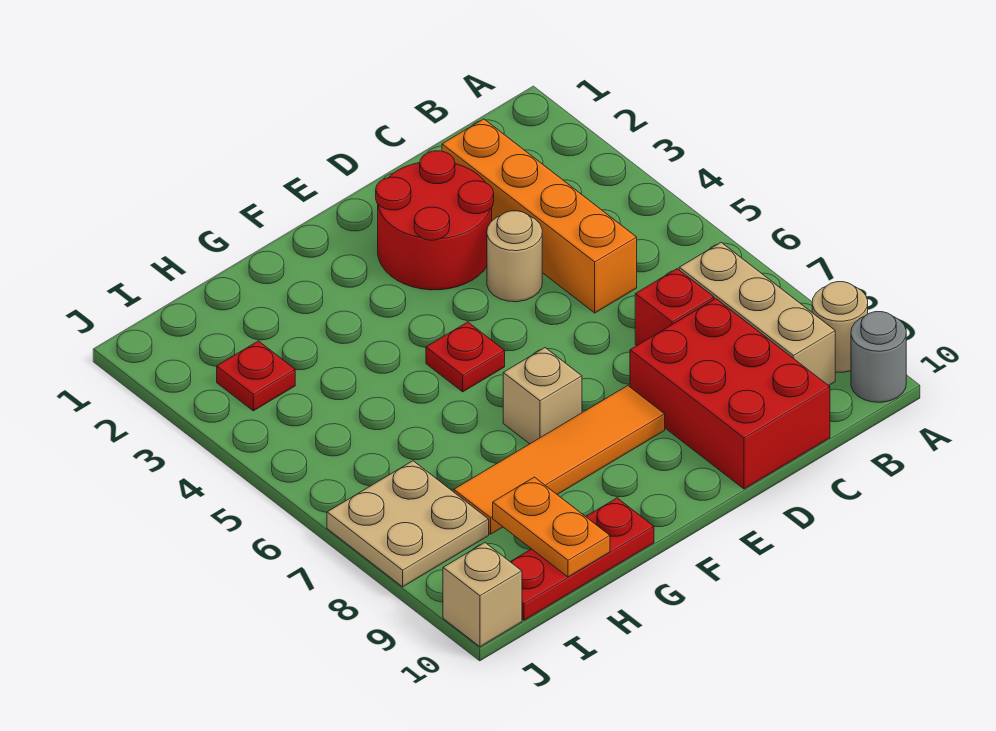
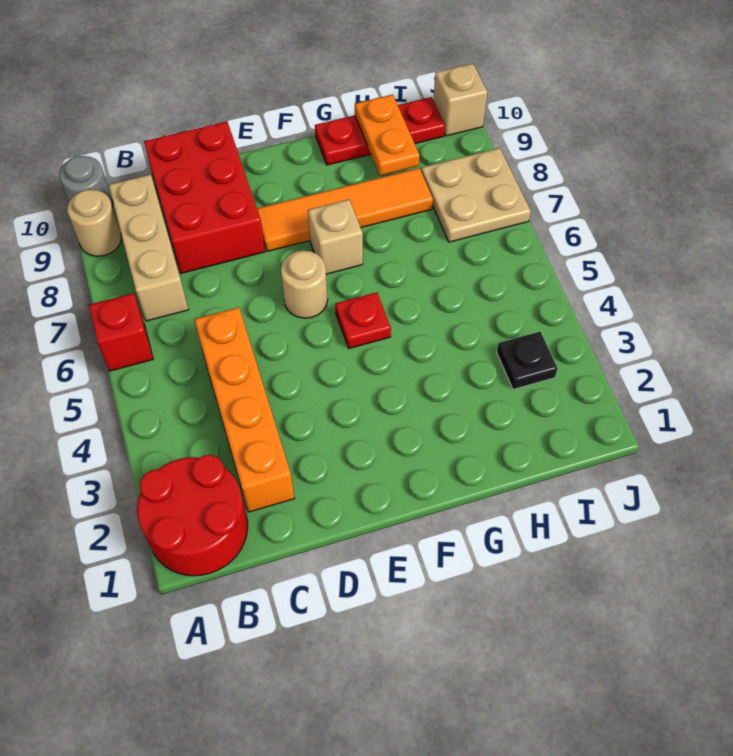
red brick C7 level 1 -> red brick A6 level 1
red round brick D2:E3 level 1 -> red round brick A1:B2 level 1
tan round brick D4 level 1 -> tan round brick E6 level 1
red plate I3 level 1 -> black plate I3 level 1

